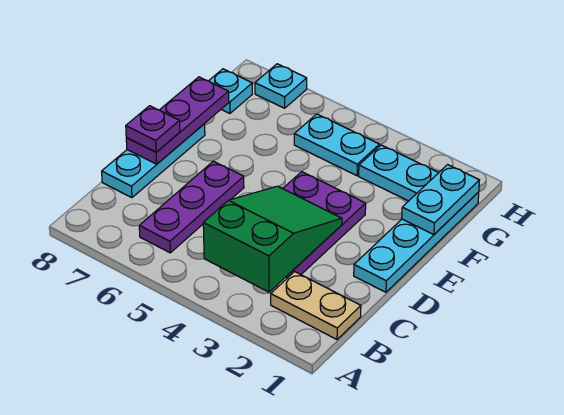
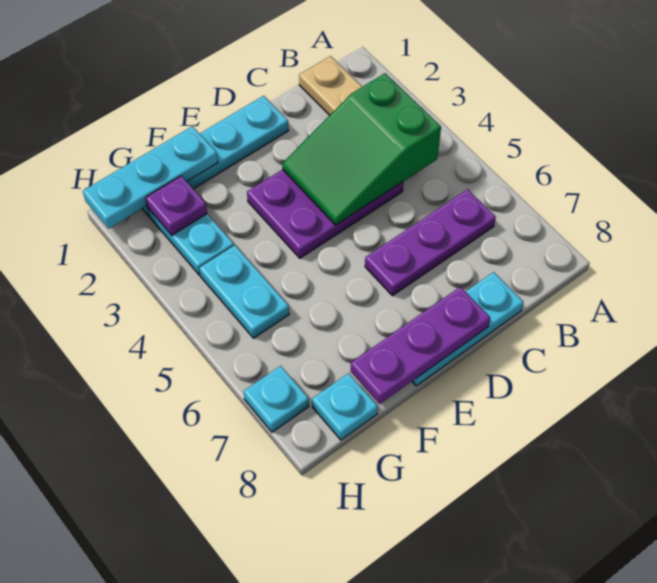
purple plate D8 level 3 -> purple plate G2 level 2
cyan plate F1:G1 level 2 -> cyan plate F1:H1 level 2

